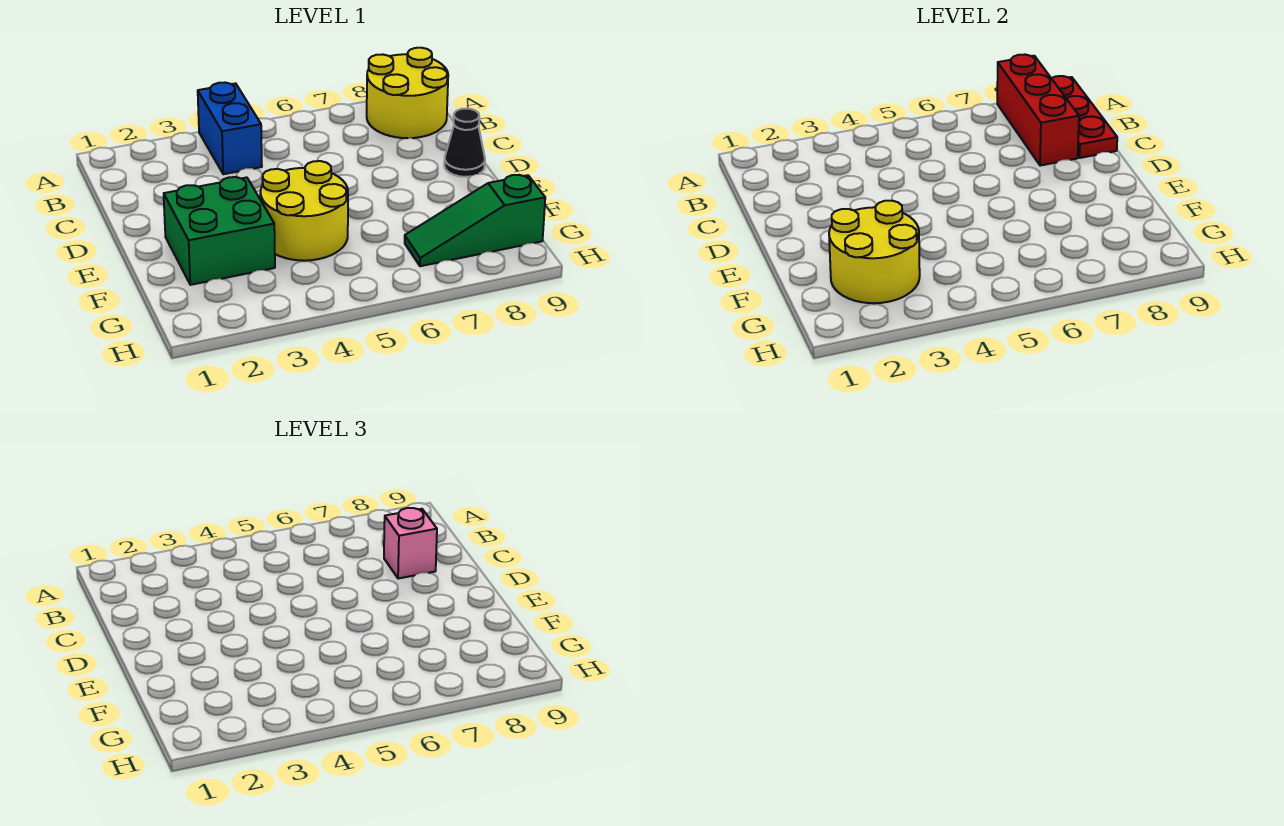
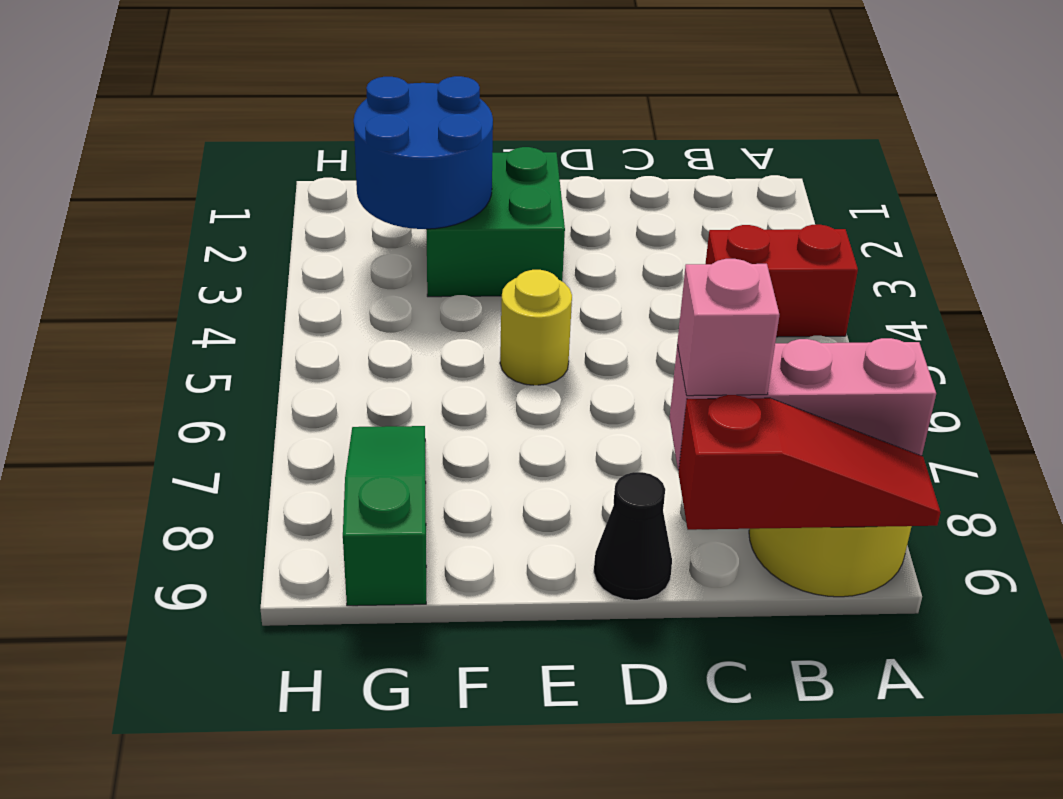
blue brick A4:B4 level 1 -> red brick A4:B4 level 1
red brick A8:C8 level 2 -> pink brick A8:C8 level 2
red plate A9:C9 level 2 -> red slope A9:C9 level 2 top C
yellow round brick E4:F5 level 1 -> yellow round brick E5 level 1
yellow round brick F2:G3 level 2 -> blue round brick F2:G3 level 2

